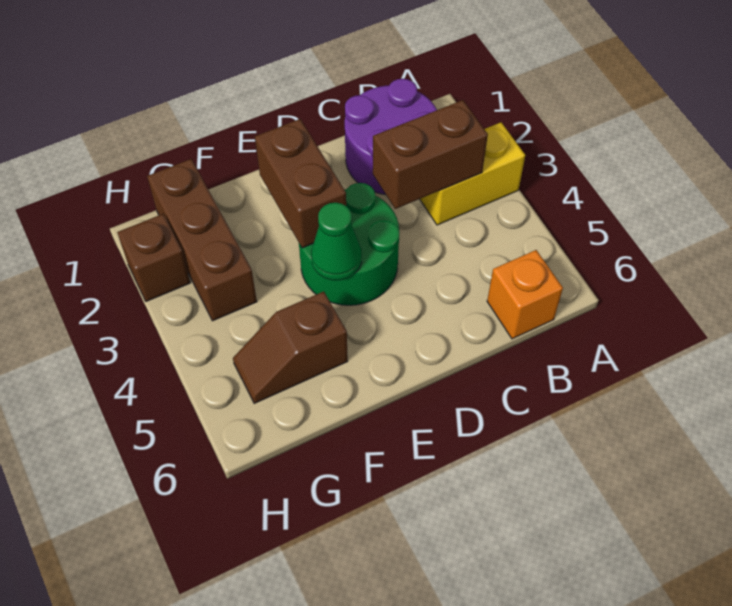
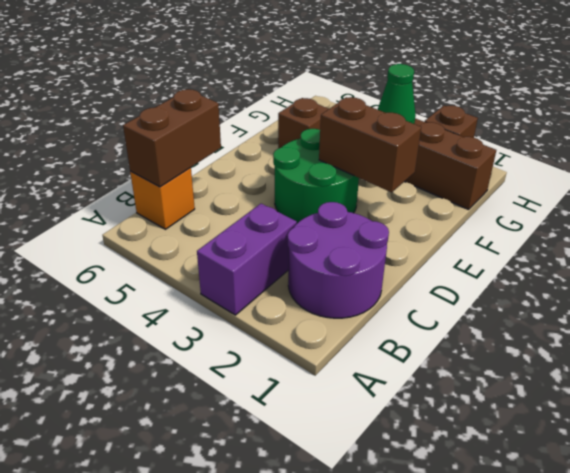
yellow brick A3:B3 level 1 -> purple brick A3:B3 level 1
brown brick B3:C3 level 2 -> brown brick B6:C6 level 2
green cone E4 level 2 -> green cone G3 level 2

